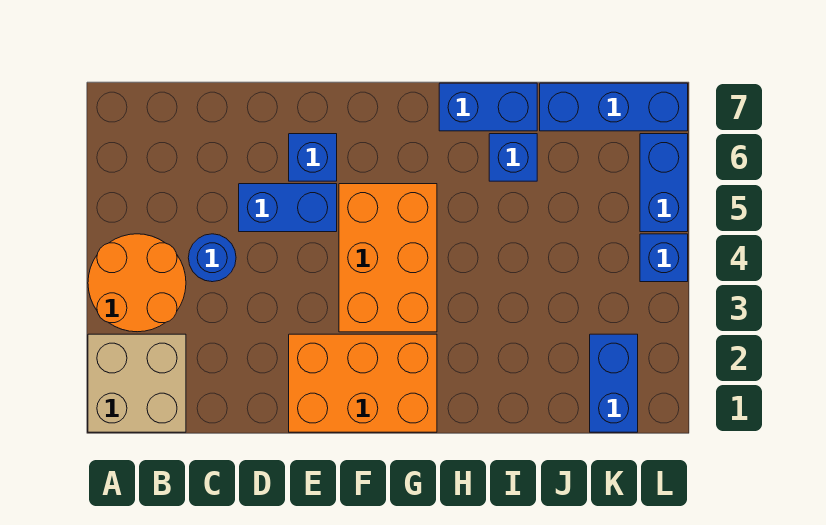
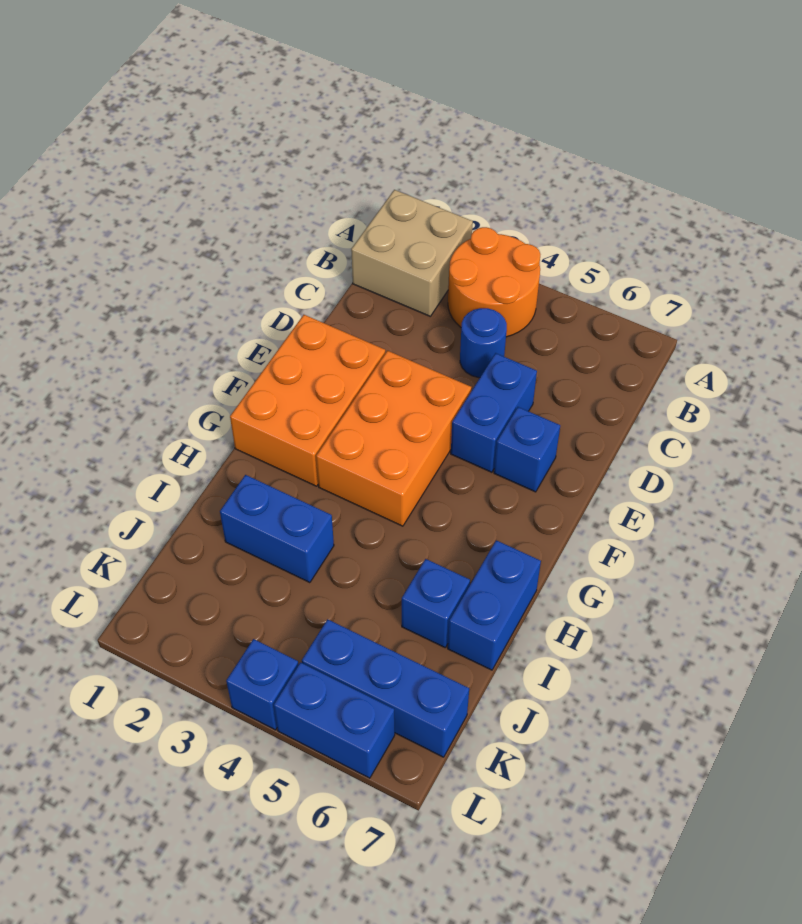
orange brick F3:G5 level 1 -> orange brick E3:G4 level 1
blue brick J7:L7 level 1 -> blue brick K5:K7 level 1
blue brick K1:K2 level 1 -> blue brick I2:I3 level 1

